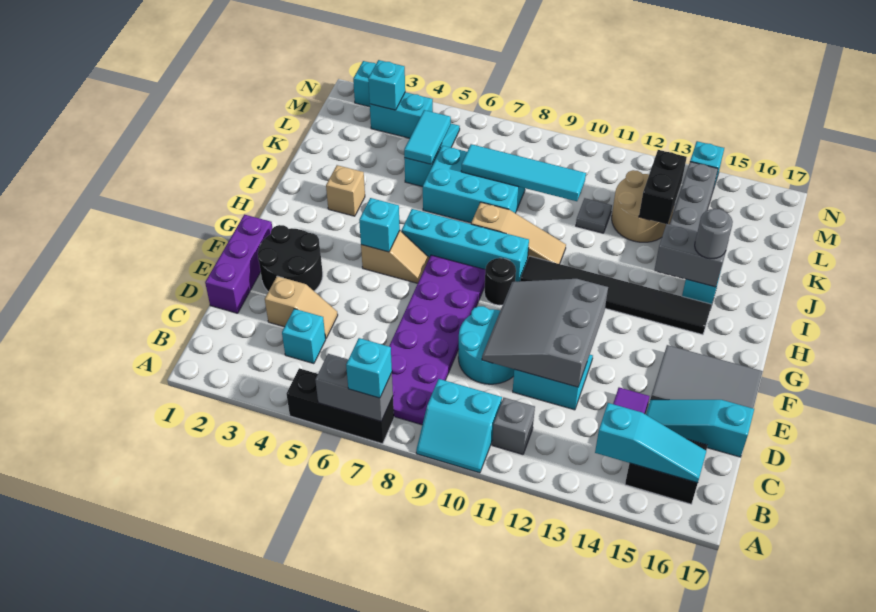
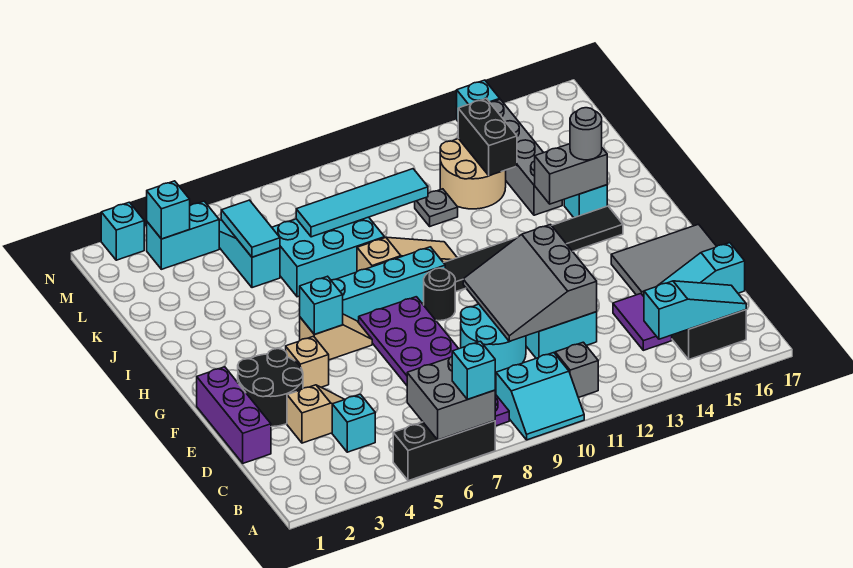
grey brick A6:A7 level 2 -> grey brick A6:B7 level 2
tan brick I3 level 1 -> tan brick F4 level 1

